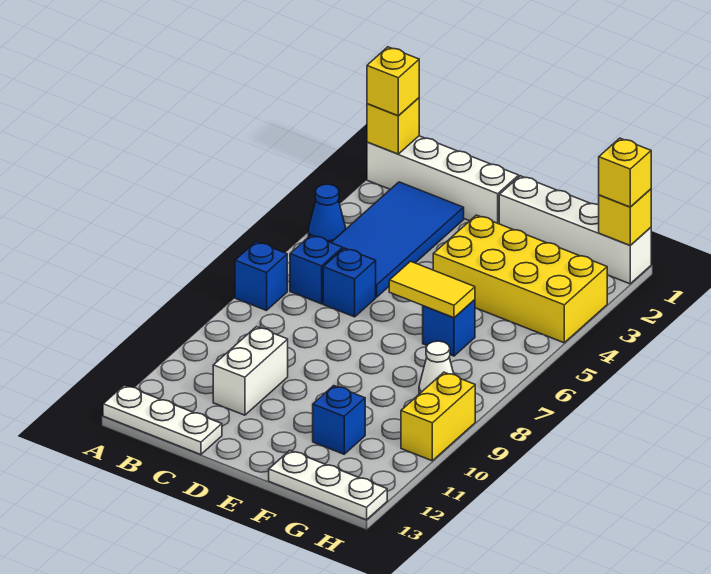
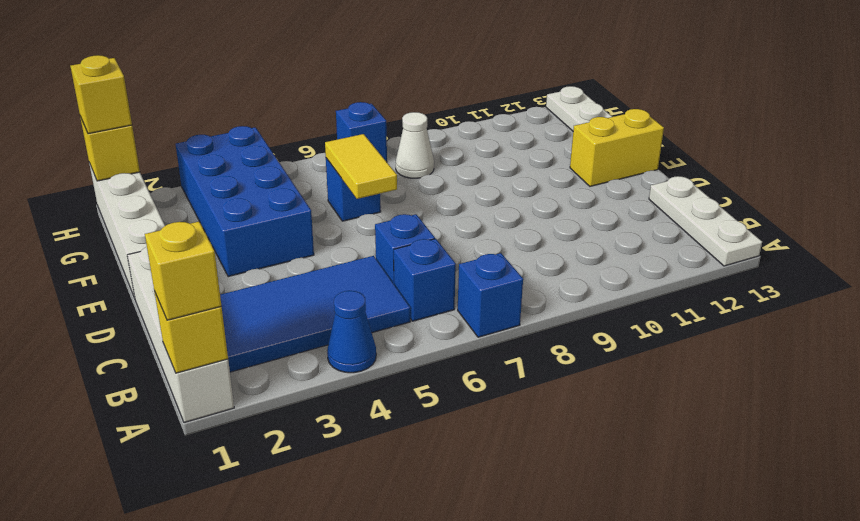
white brick C10:C11 level 1 -> none
yellow brick E3:H4 level 1 -> blue brick E3:H4 level 1
blue brick F11 level 1 -> blue brick H7 level 1
yellow brick H9:H10 level 1 -> yellow brick E12:E13 level 1

